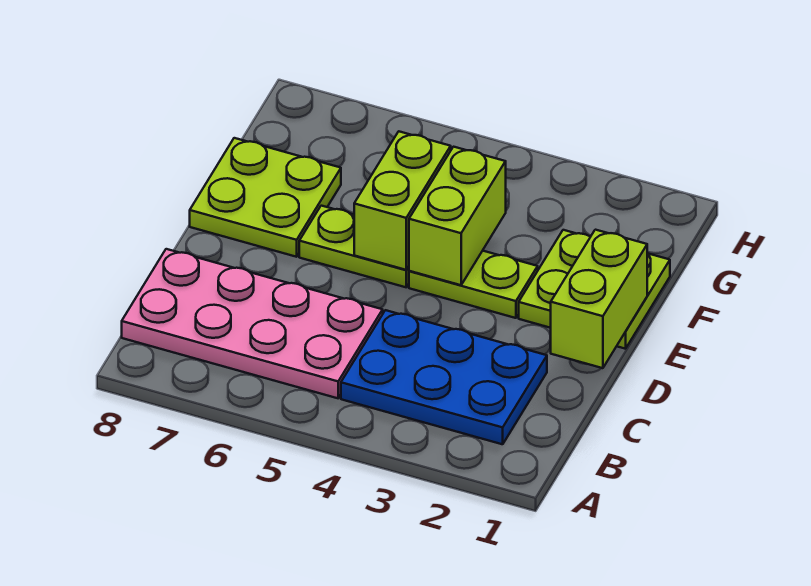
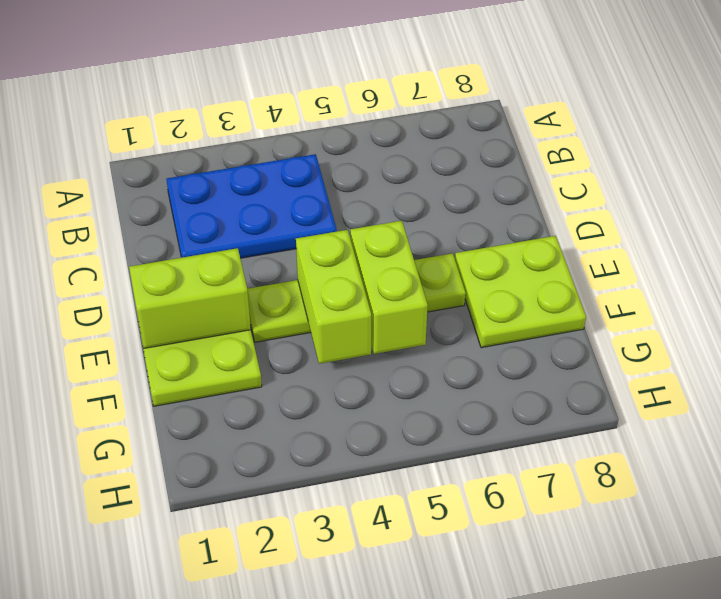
pink plate B5:C8 level 1 -> none
lime brick D1:E1 level 2 -> lime brick E1:E2 level 2

